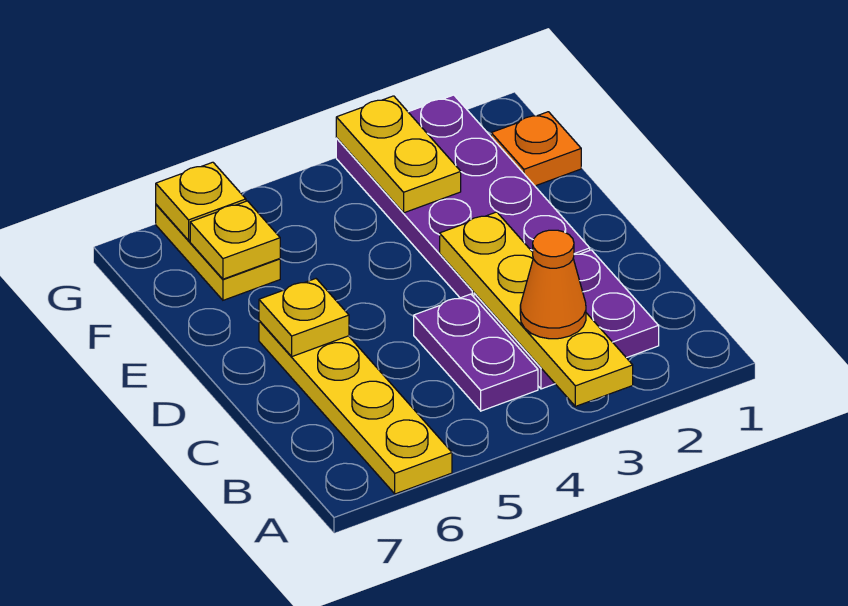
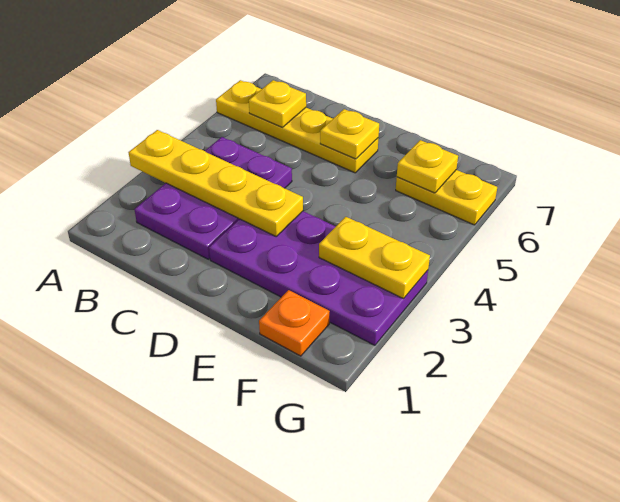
orange cone B3 level 3 -> none
yellow plate G6 level 2 -> yellow plate B6 level 2

